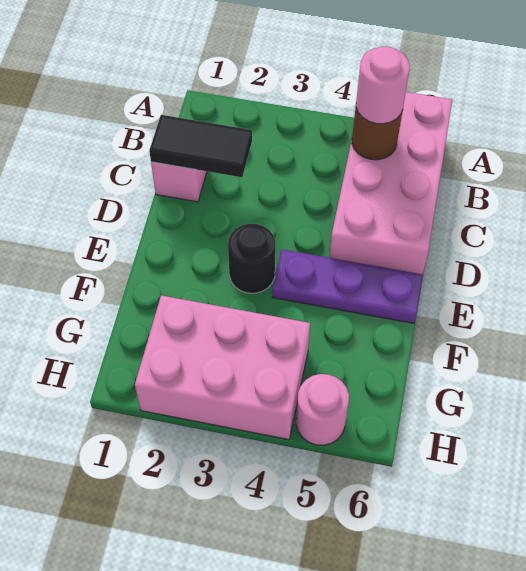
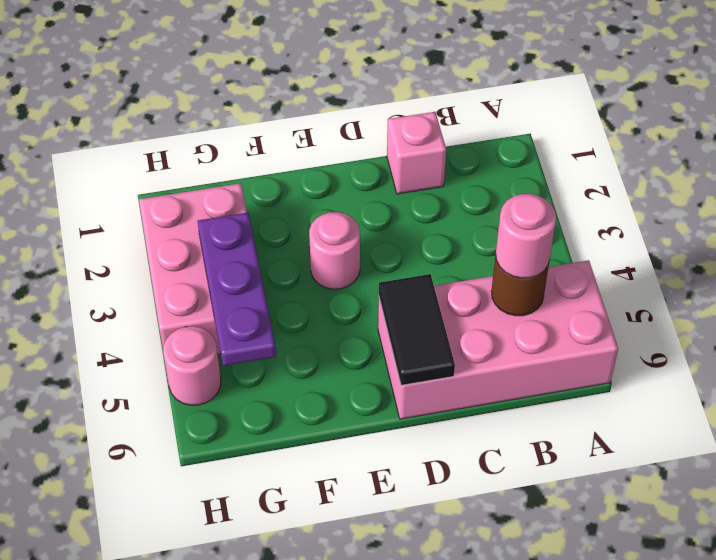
black tile C1:C2 level 2 -> black tile D5:D6 level 2
black round brick E3 level 1 -> pink round brick E3 level 1
purple plate E4:E6 level 1 -> purple plate G3:G5 level 2

